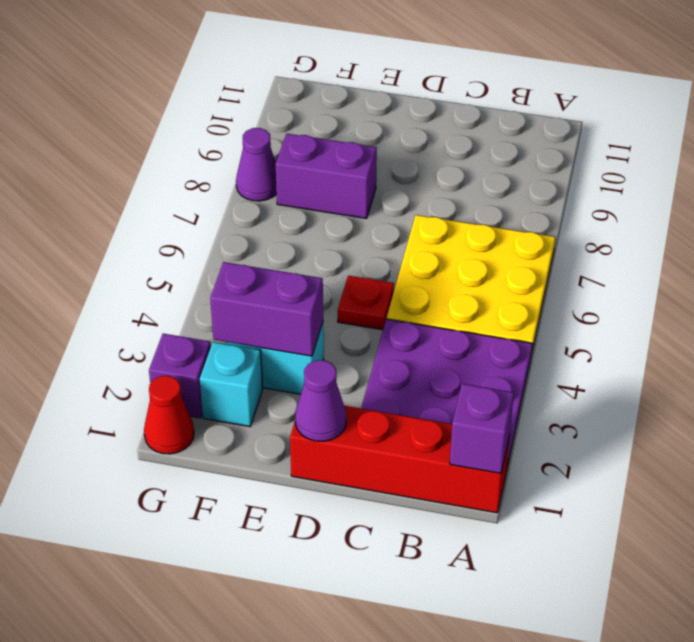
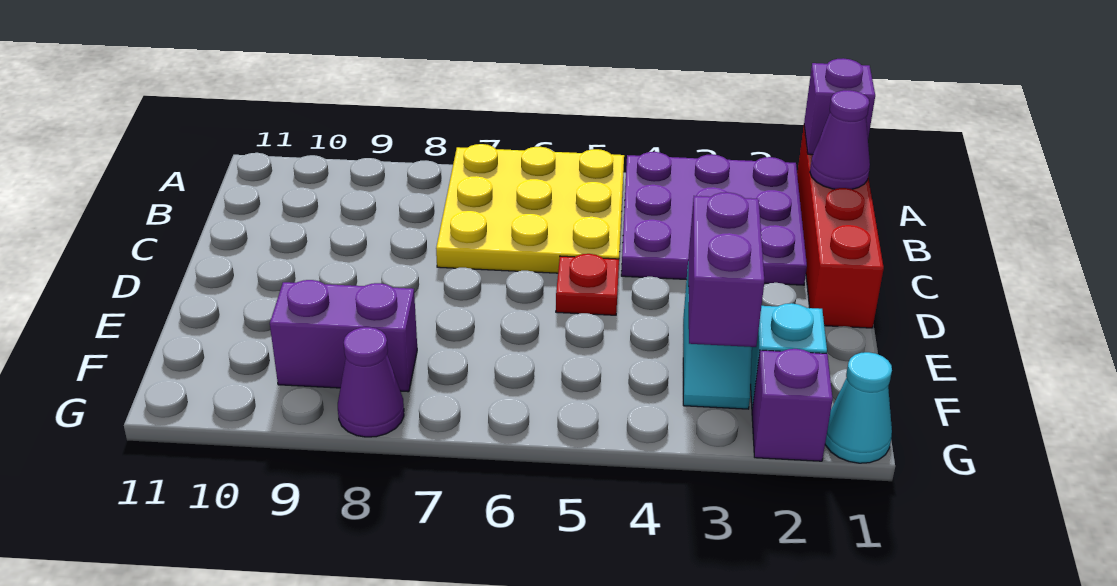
purple cone D1 level 2 -> purple cone B1 level 2
purple brick E8:F8 level 1 -> purple brick F8:F9 level 1
red cone G1 level 1 -> cyan cone G1 level 1

